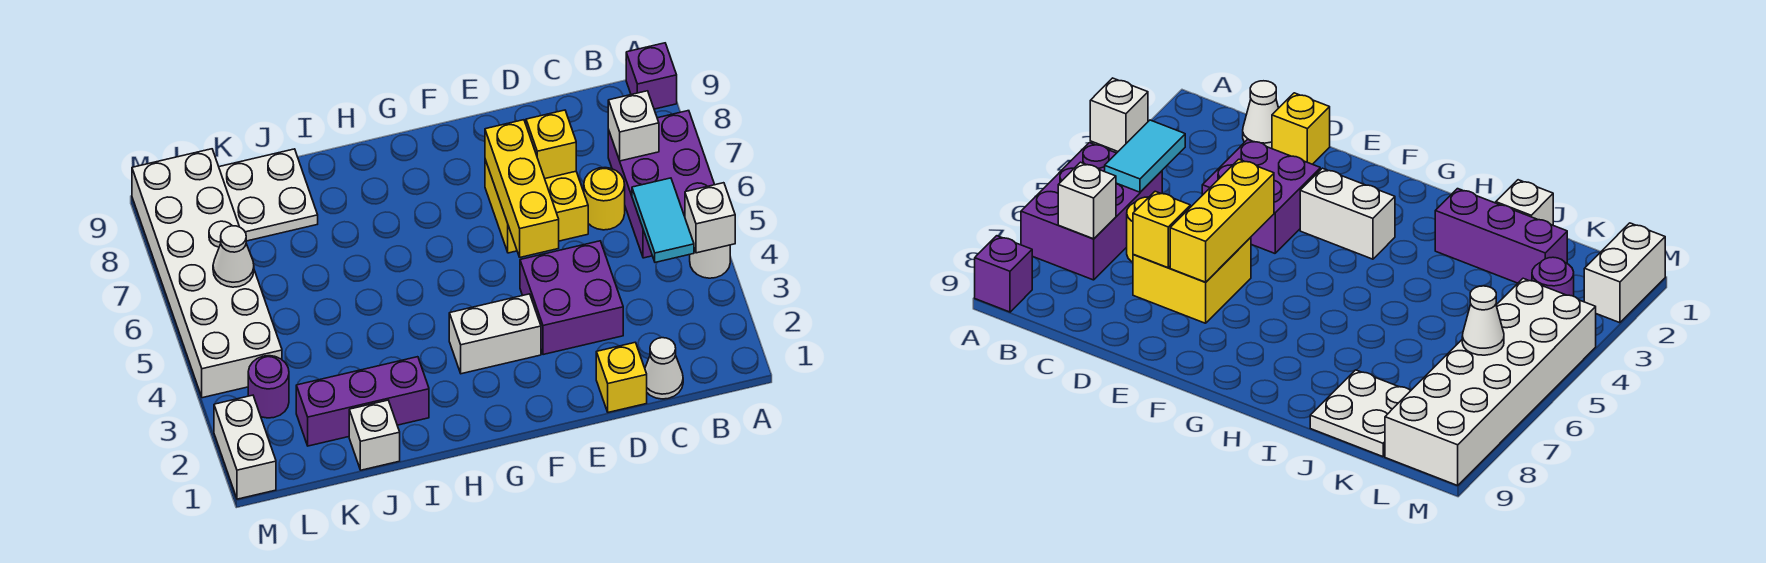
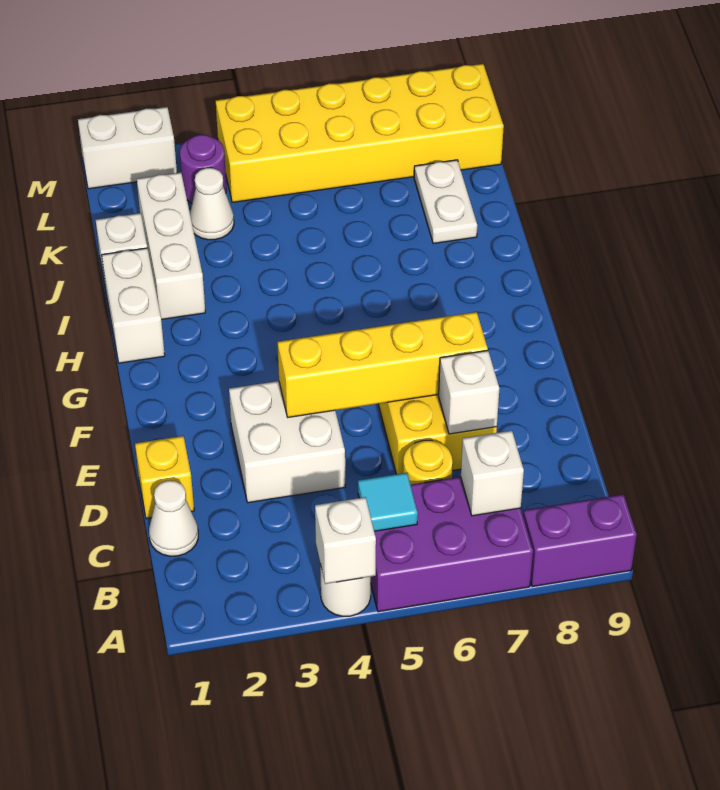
purple brick A9 level 1 -> purple brick A8:A9 level 1
cyan tile B4:B5 level 2 -> cyan tile B5 level 2
purple brick D3:E4 level 1 -> white brick D3:E4 level 1
yellow brick D7 level 2 -> white brick D7 level 2
yellow brick E5:E7 level 2 -> yellow brick E4:E7 level 2
white brick F3:G3 level 1 -> white brick H1:I1 level 1
purple brick I2:K2 level 1 -> white brick I2:K2 level 1
white plate J8:K9 level 1 -> white plate J8:K8 level 1
white brick L4:M9 level 1 -> yellow brick L4:M9 level 1
white cone L6 level 2 -> white cone K3 level 1

